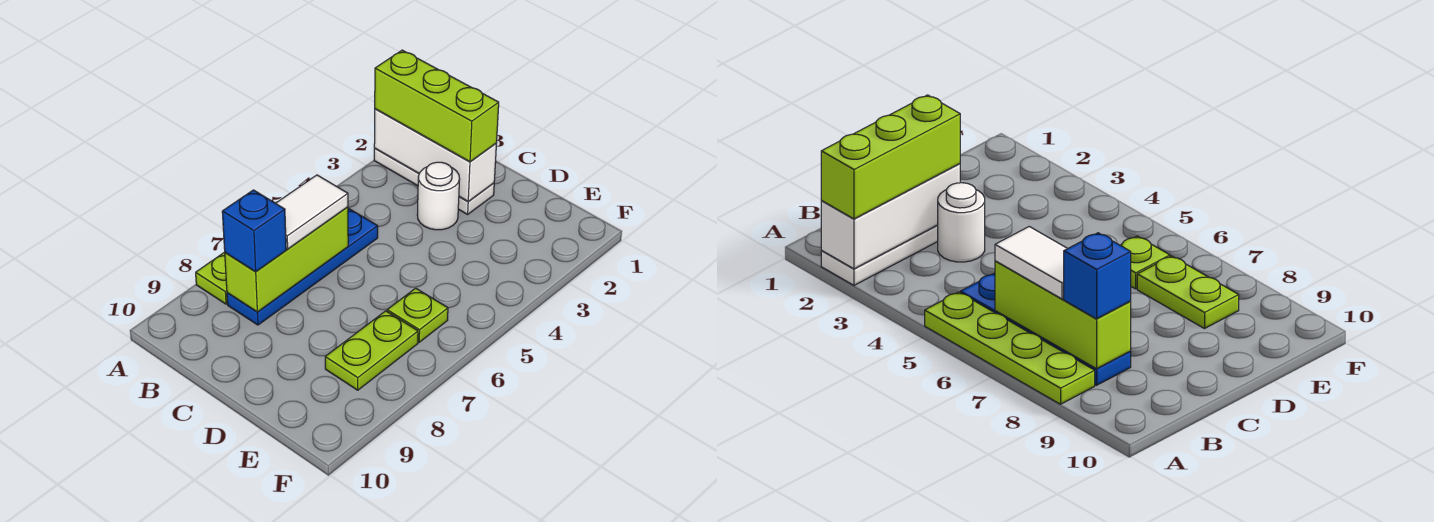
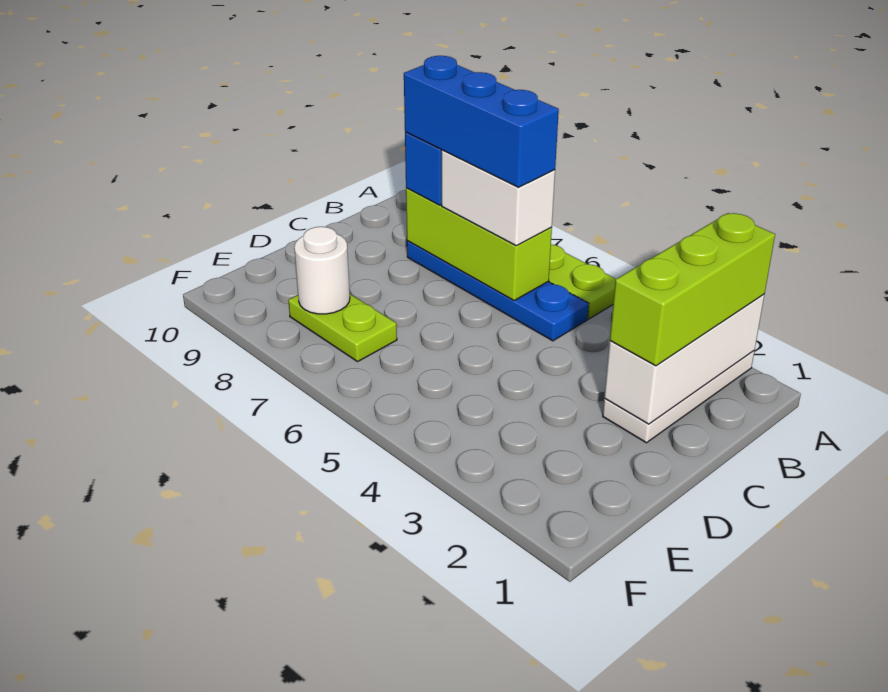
white tile B6:B7 level 3 -> white brick B6:B7 level 3
none -> blue brick B6:B8 level 4
white round brick C3 level 1 -> white round brick E8 level 2
lime plate E6 level 1 -> none

